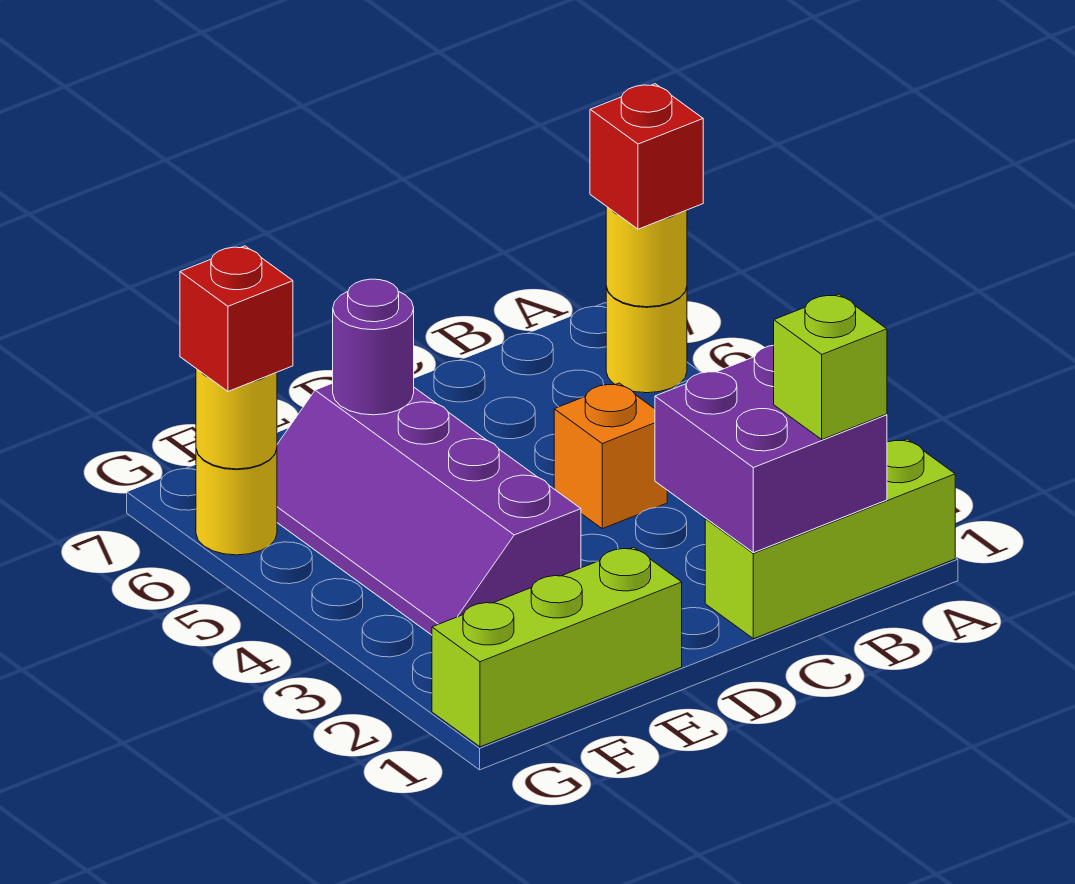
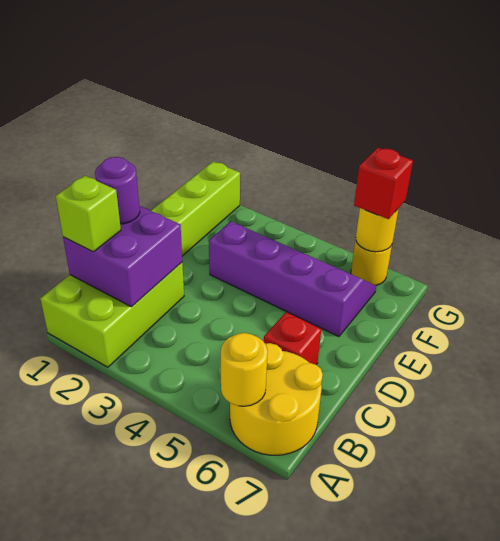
lime brick A1:C1 level 1 -> lime brick A1:C2 level 1
yellow round brick A6 level 1 -> yellow round brick A6:B7 level 1
red brick A6 level 3 -> red brick C6 level 1
orange brick C4 level 1 -> none
purple round brick E6 level 2 -> purple round brick C1 level 3

